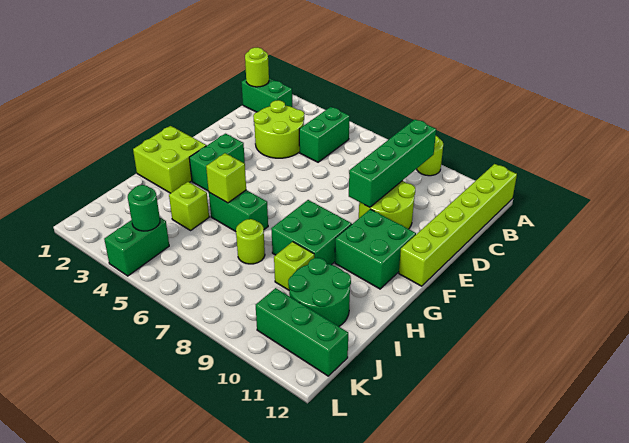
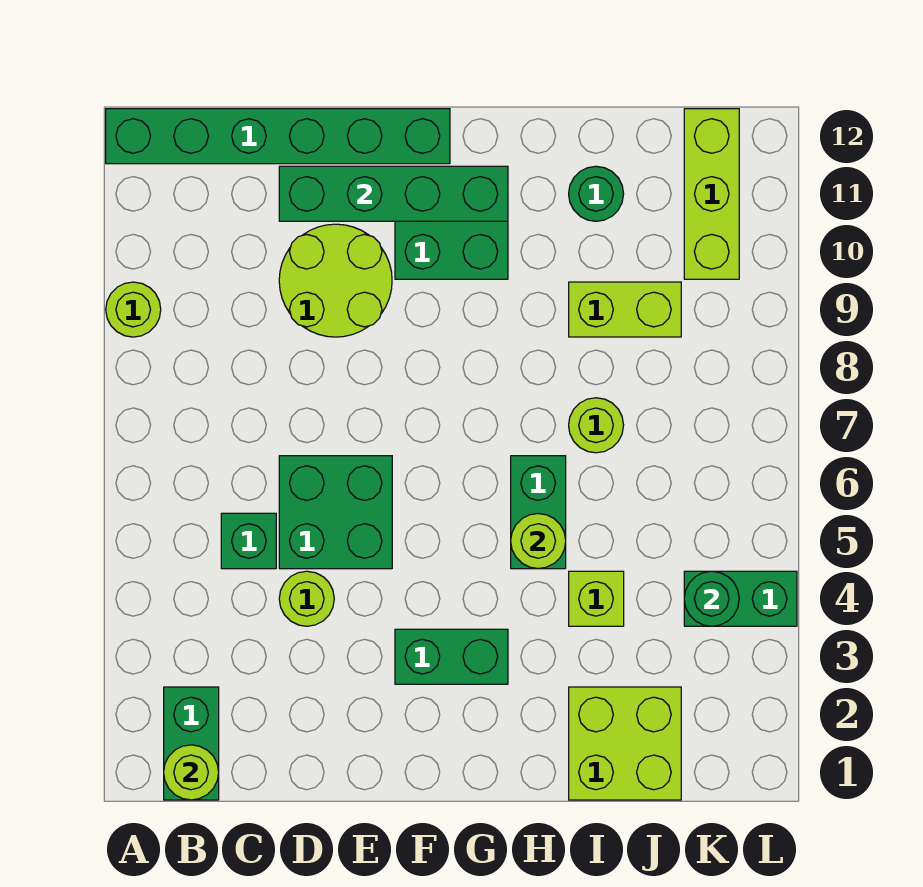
lime brick A12:F12 level 1 -> green brick A12:F12 level 1
green brick B5:C5 level 1 -> green brick C5 level 1
green brick B9:E9 level 2 -> green brick D11:G11 level 2
lime round brick C3:D4 level 1 -> lime round brick D4 level 1
lime brick G1:H2 level 1 -> lime brick I1:J2 level 1
green brick G8:H9 level 1 -> green brick D5:E6 level 1
lime brick H5 level 2 -> lime round brick H5 level 2
lime brick I9 level 1 -> lime brick I9:J9 level 1
green round brick I10:J11 level 1 -> green round brick I11 level 1
green brick K10:K12 level 1 -> lime brick K10:K12 level 1

